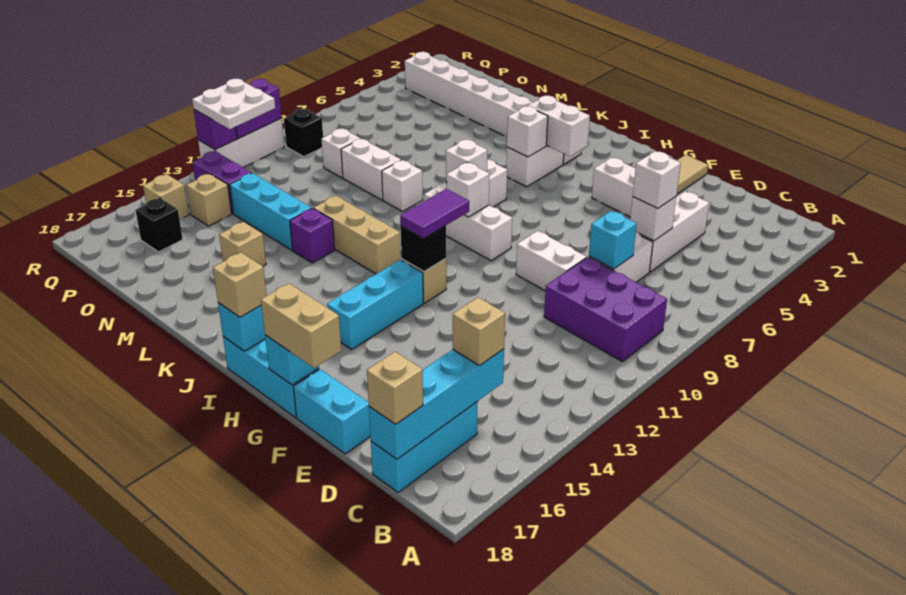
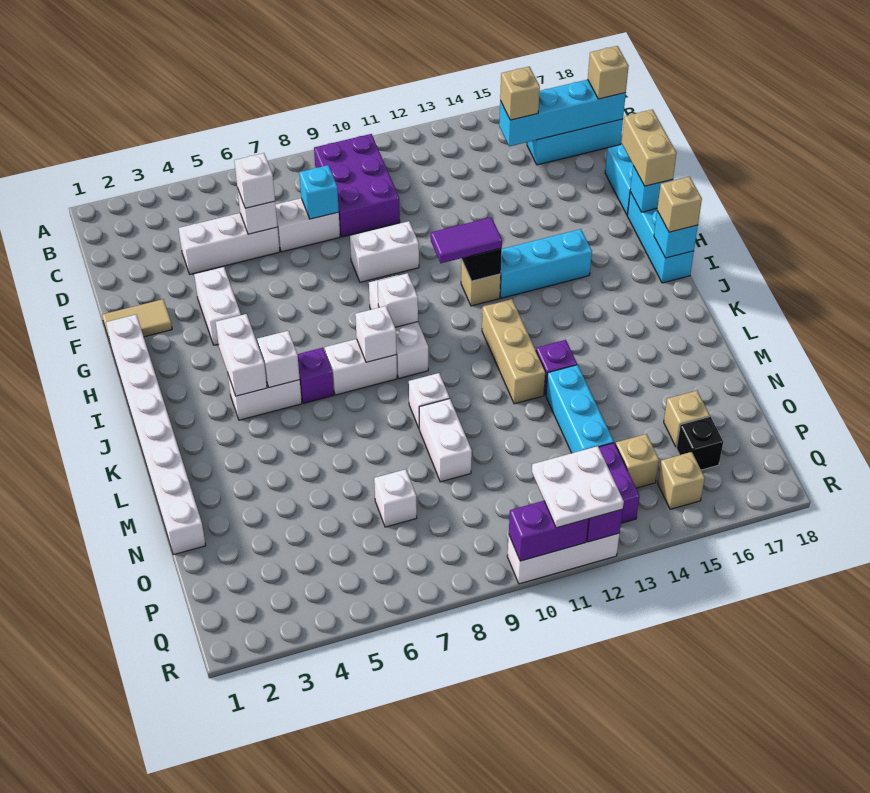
white brick E9:F9 level 1 -> white brick F9:F10 level 1
white brick J3:Q3 level 1 -> white brick G1:N1 level 1
none -> purple brick J6 level 1
tan brick M15 level 1 -> tan brick O16 level 1
white brick O9 level 1 -> white brick O7 level 1
black brick Q9 level 1 -> none

